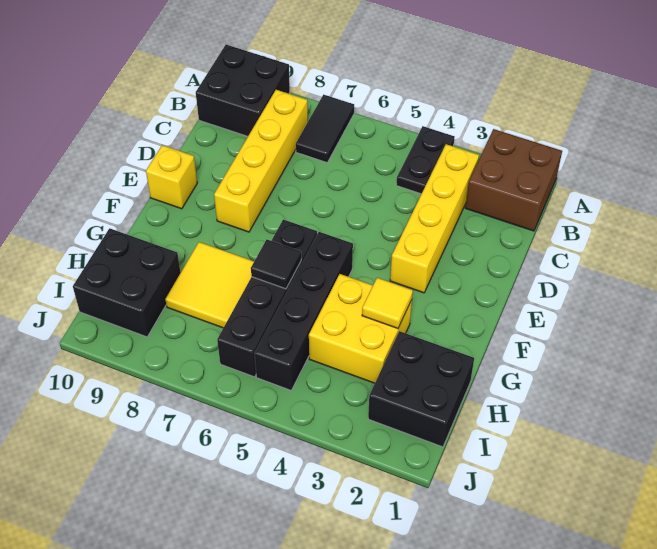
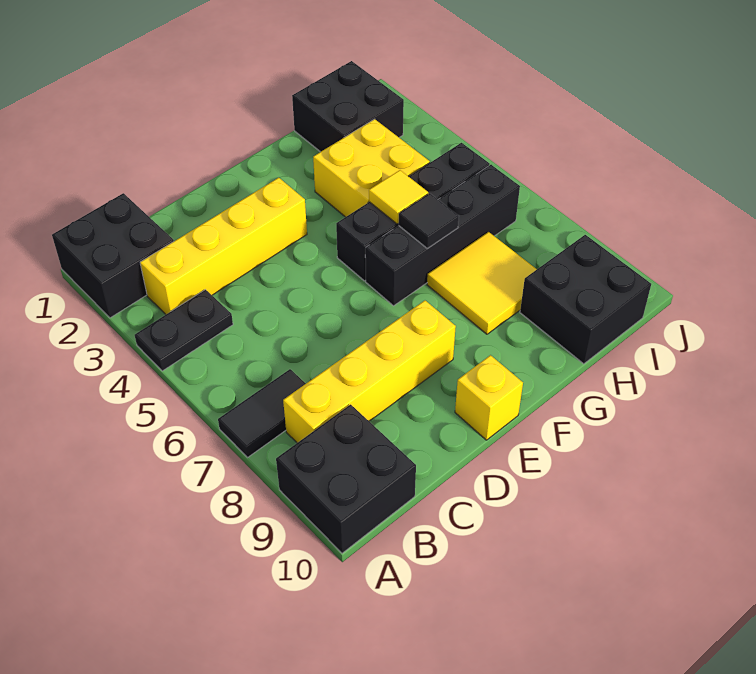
brown brick A1:B2 level 1 -> black brick A1:B2 level 1
yellow tile G3 level 2 -> yellow tile G5 level 2

